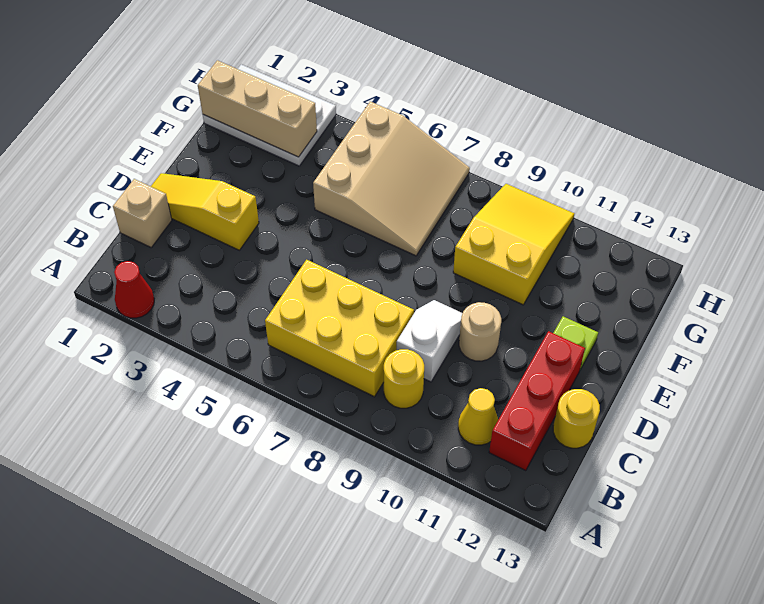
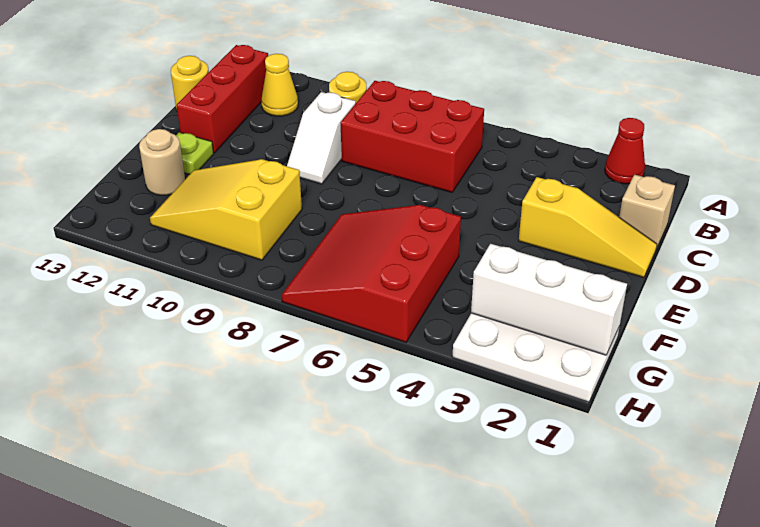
yellow brick B6:C8 level 1 -> red brick B6:C8 level 1
tan round brick D10 level 1 -> tan round brick F12 level 1
tan slope F5:H7 level 1 top 5 -> red slope F5:H7 level 1 top 5
yellow slope F9:H10 level 1 top F -> yellow slope F9:G11 level 1 top 9
tan brick G1:G3 level 2 -> white brick G1:G3 level 2

